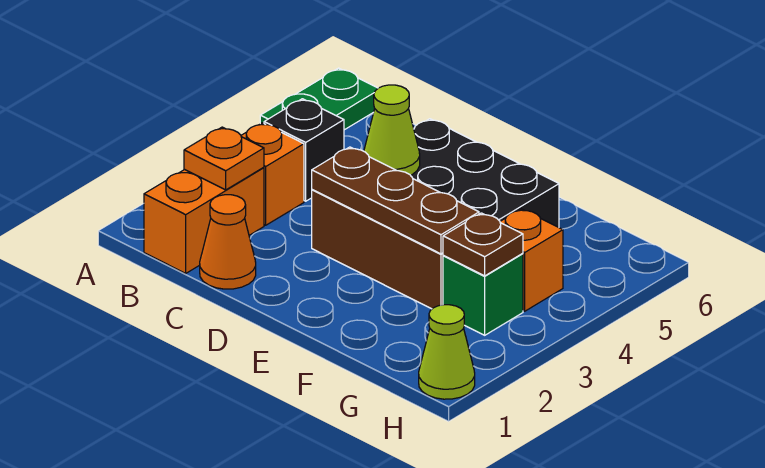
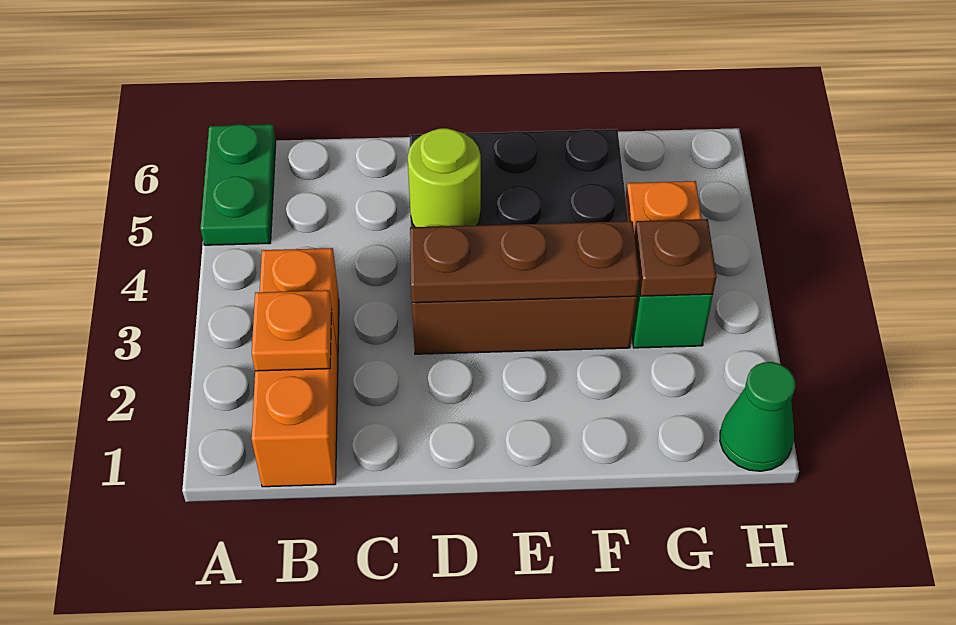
black brick B4 level 1 -> none
orange cone C1 level 1 -> none
lime cone D4 level 2 -> lime round brick D4 level 2
lime cone H1 level 1 -> green cone H1 level 1

